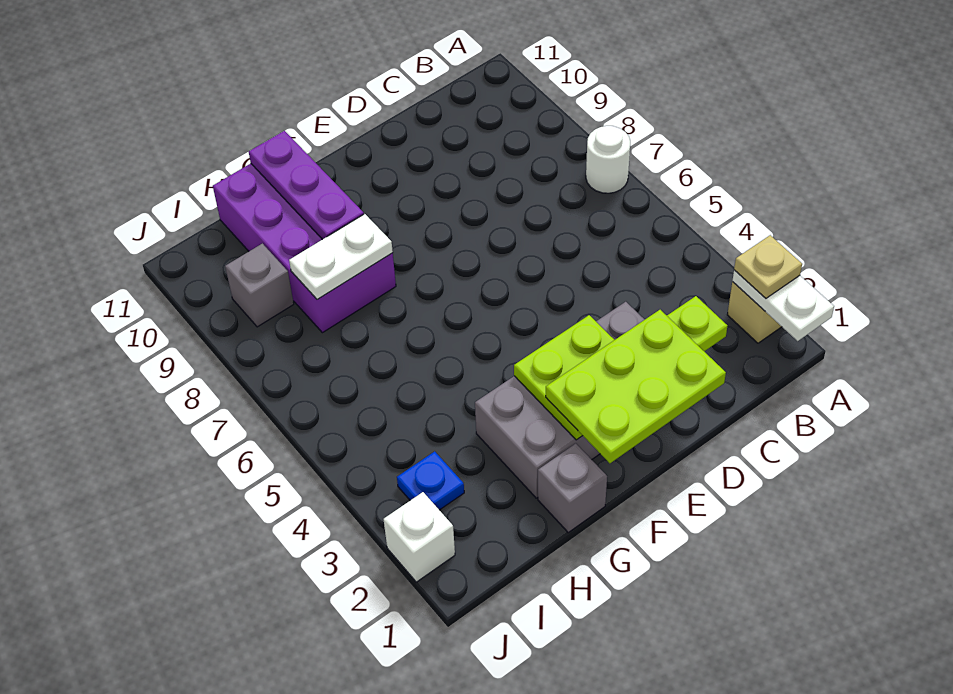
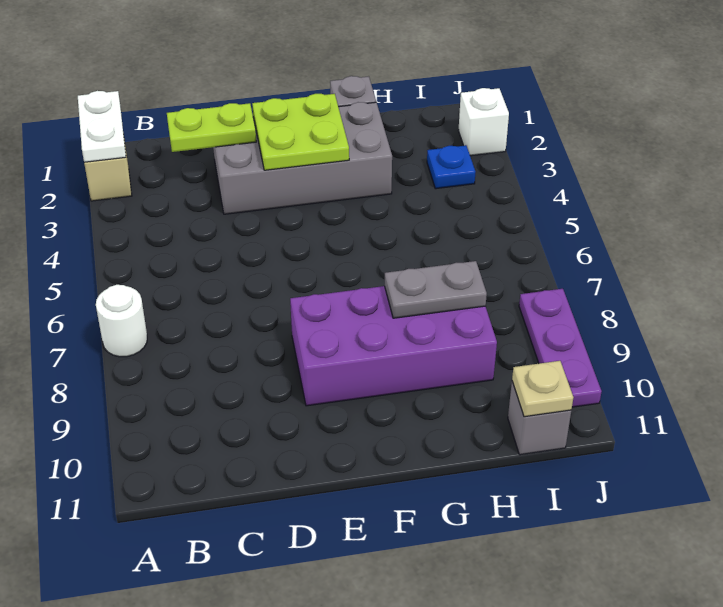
tan plate A2 level 3 -> tan plate I11 level 2
lime plate D1:F2 level 3 -> none
purple brick G8:H11 level 1 -> purple brick E8:H9 level 1
white plate G8:H8 level 2 -> grey plate G8:H8 level 2
purple plate G9:G11 level 2 -> purple plate J8:J10 level 1
grey brick I9 level 1 -> grey brick I11 level 1

